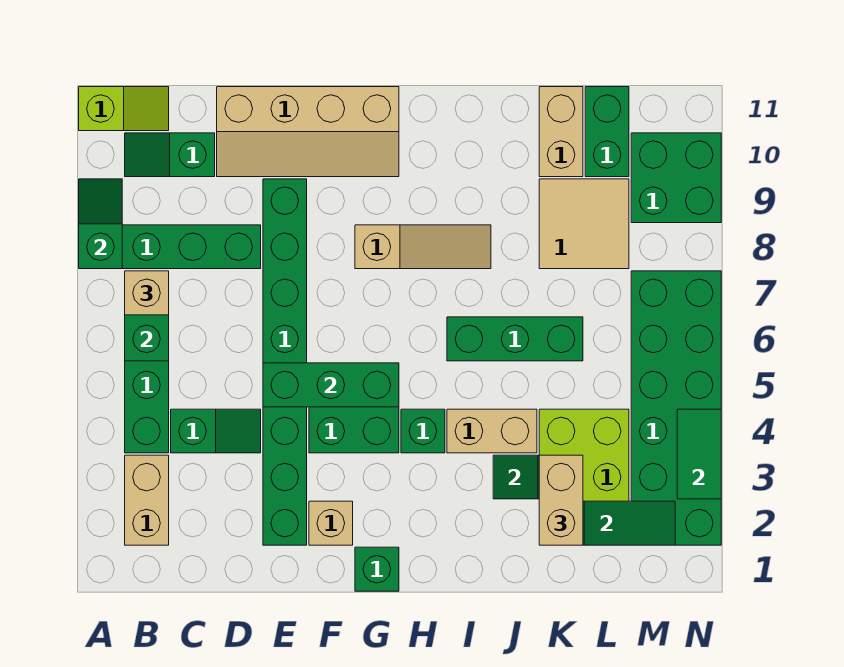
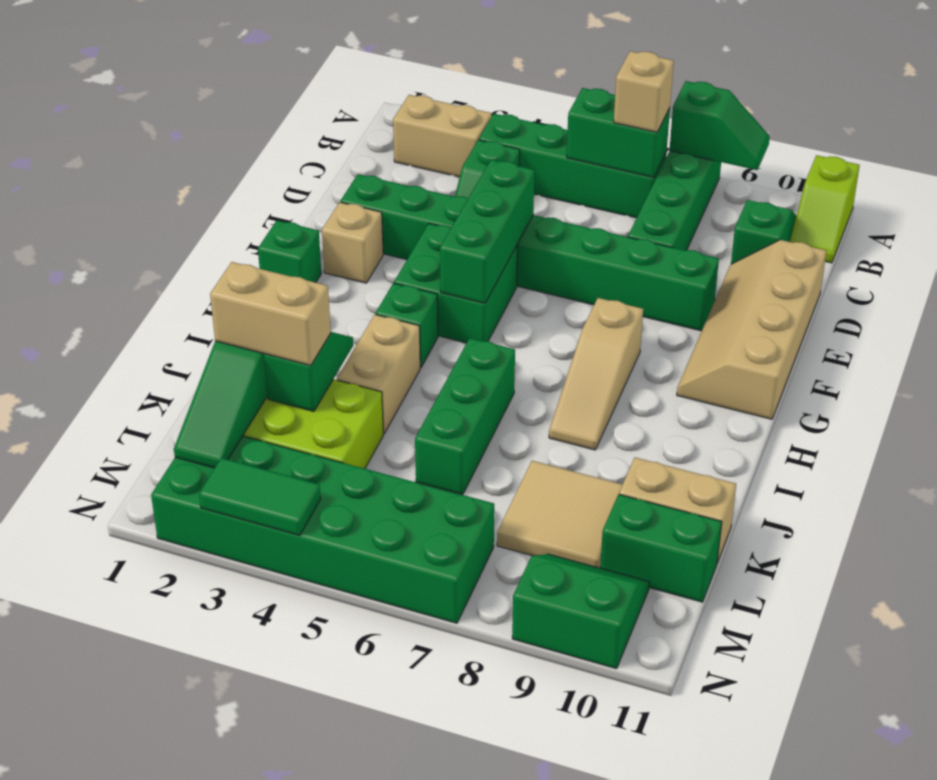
green brick M9:N10 level 1 -> green slope M9:N10 level 1 top N

